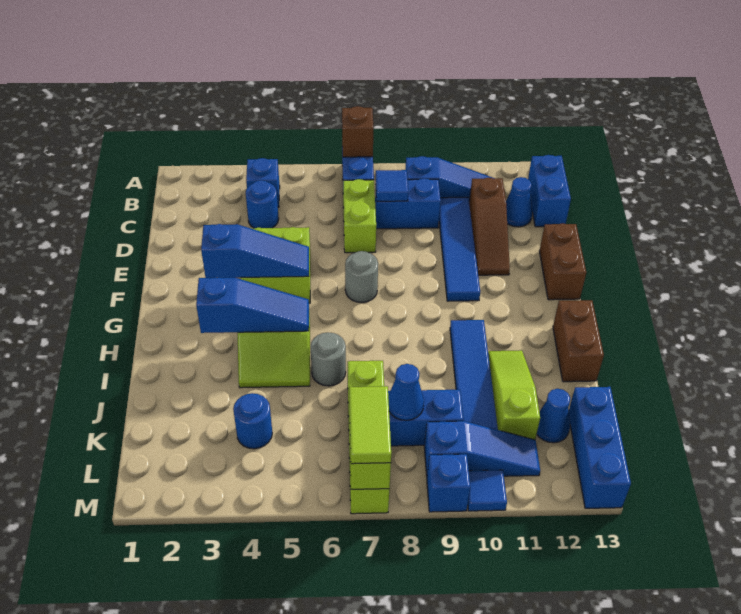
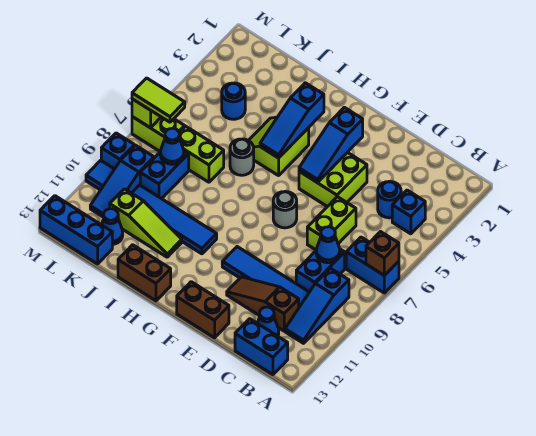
lime brick C7:D7 level 1 -> lime brick D6:D7 level 1
blue tile C8 level 2 -> blue cone C8 level 2

